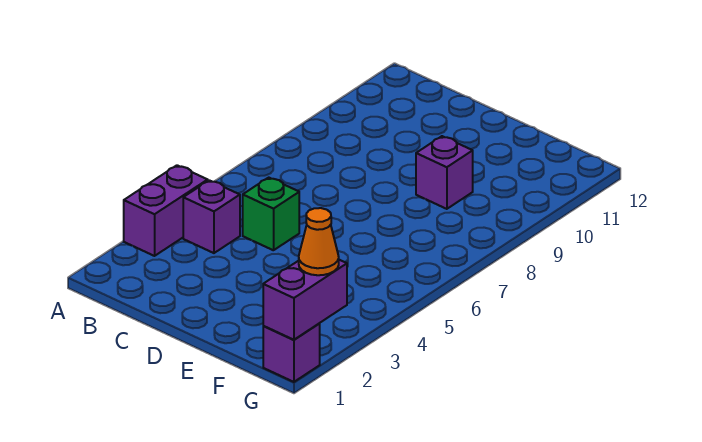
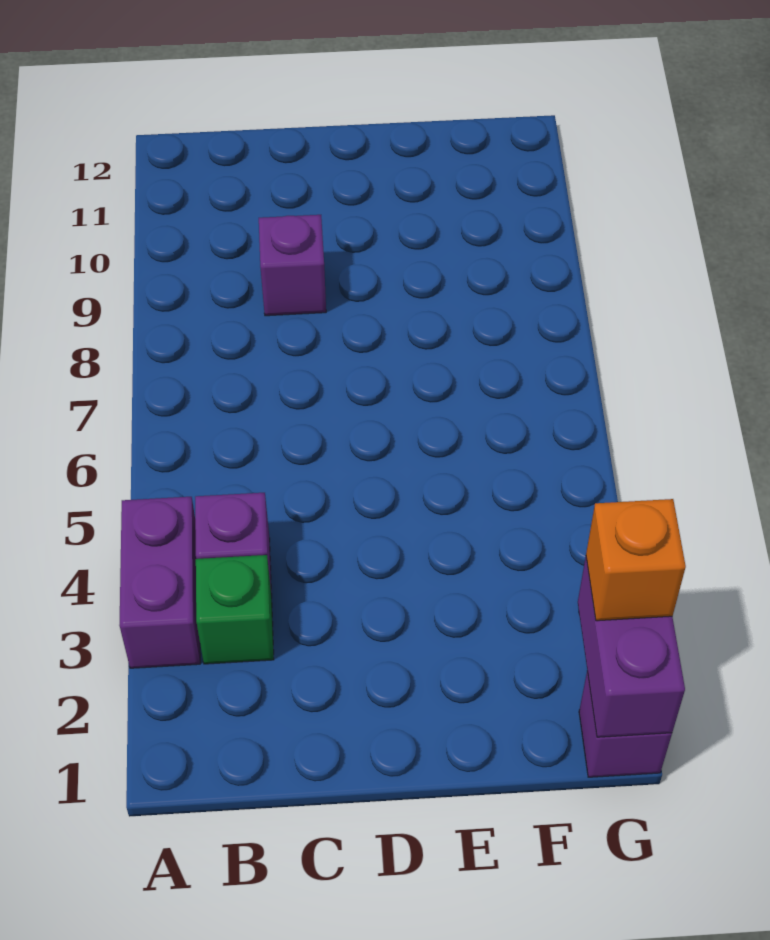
green brick C5 level 1 -> green brick B3 level 1
purple brick E9 level 1 -> purple brick C9 level 1
orange cone G2 level 3 -> orange brick G2 level 3

